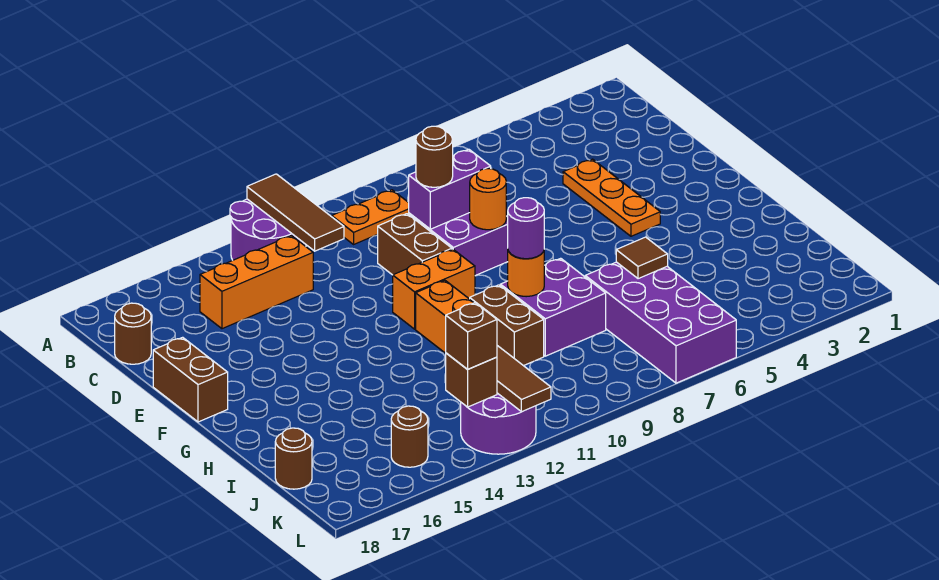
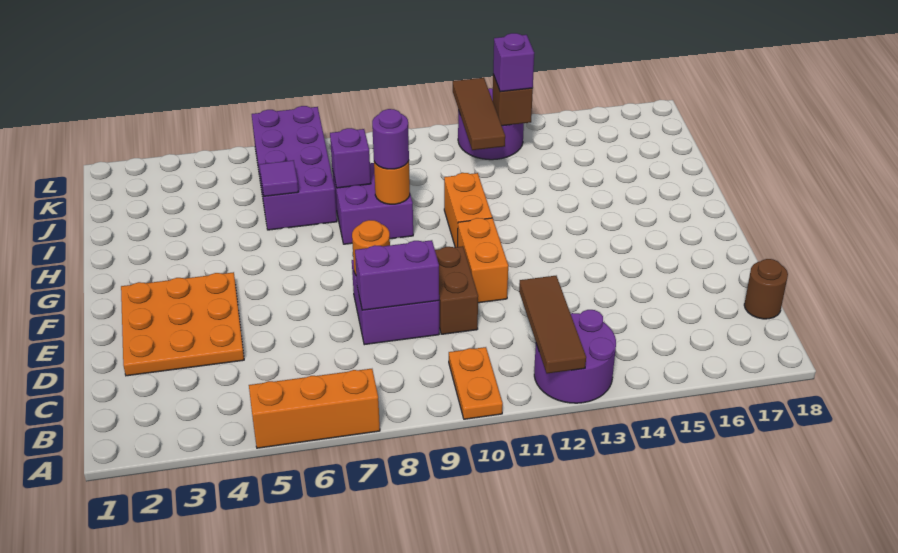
orange plate B9:B10 level 1 -> orange plate A10:B10 level 1
orange brick C13:C15 level 1 -> orange brick A5:A7 level 1
orange plate D4:F4 level 1 -> orange plate D2:F4 level 1
brown round brick D9 level 3 -> none
brown brick E18:F18 level 1 -> none
orange brick F10:F11 level 1 -> orange brick E11:F11 level 1
brown brick H10:I10 level 1 -> none
brown tile I6 level 2 -> purple tile I6 level 2
none -> purple brick I8 level 2
brown round brick J18 level 1 -> none
brown brick K13 level 3 -> purple brick K13 level 3
brown round brick K15 level 1 -> none

